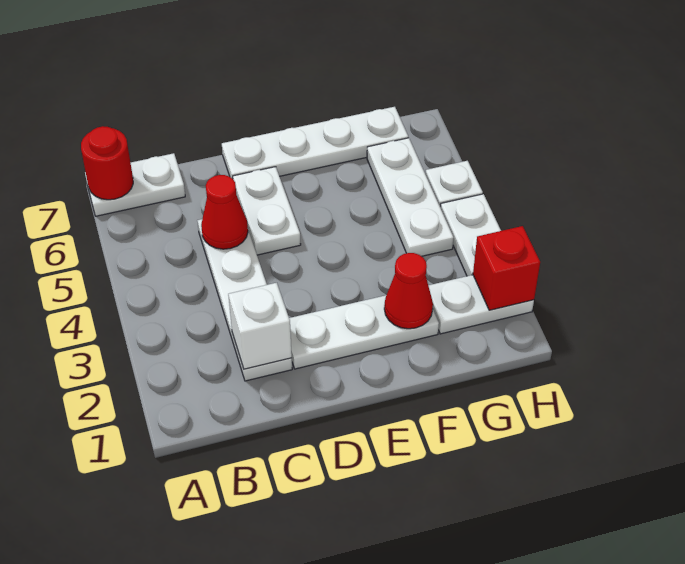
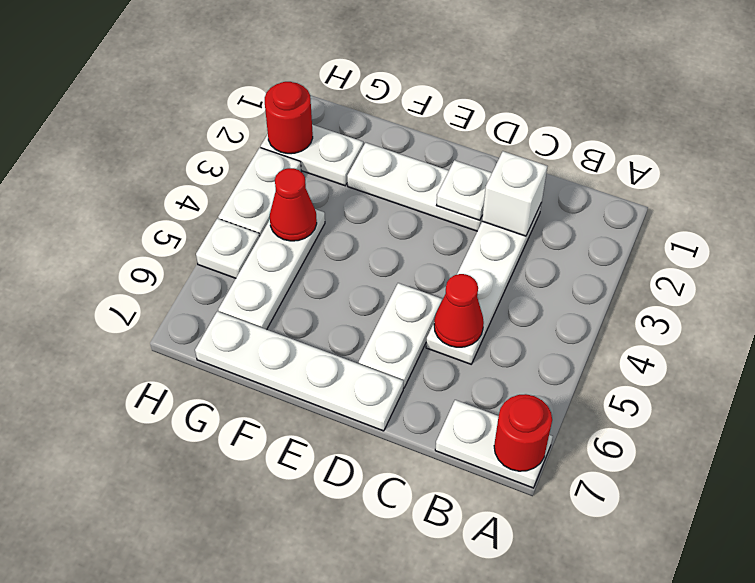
none -> white plate D2 level 2
red cone F2 level 2 -> red cone G4 level 2
red brick H2 level 2 -> red round brick H2 level 2

